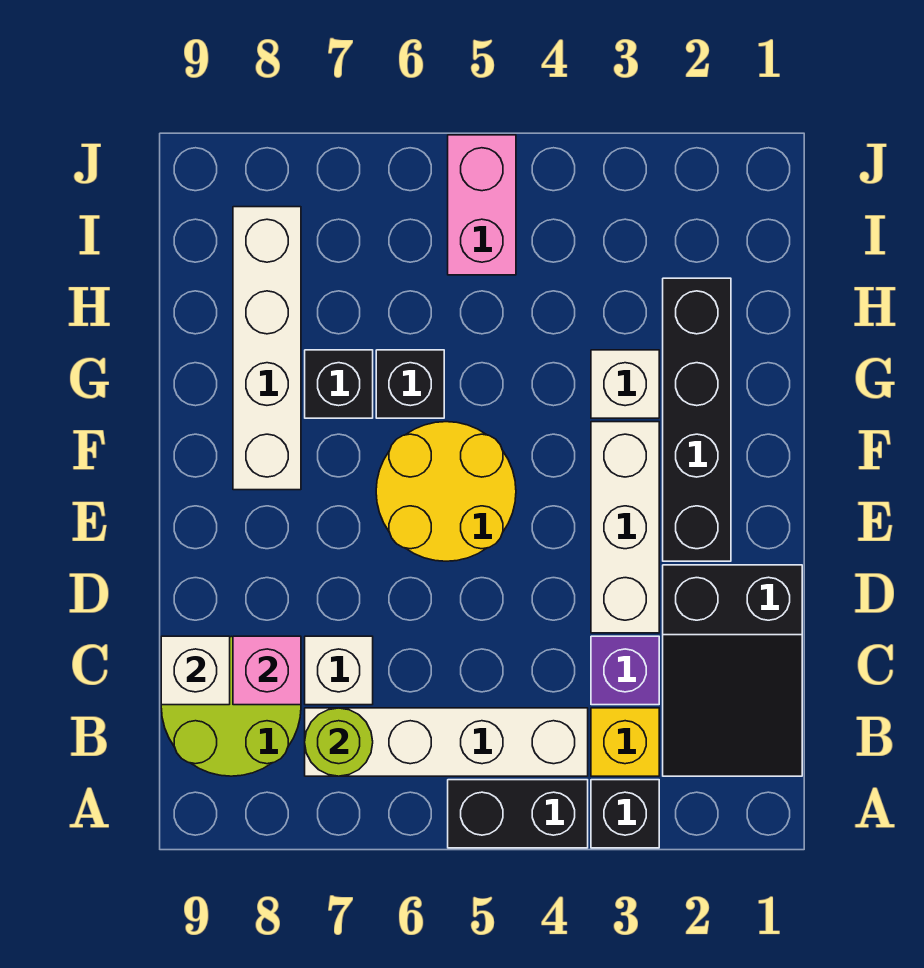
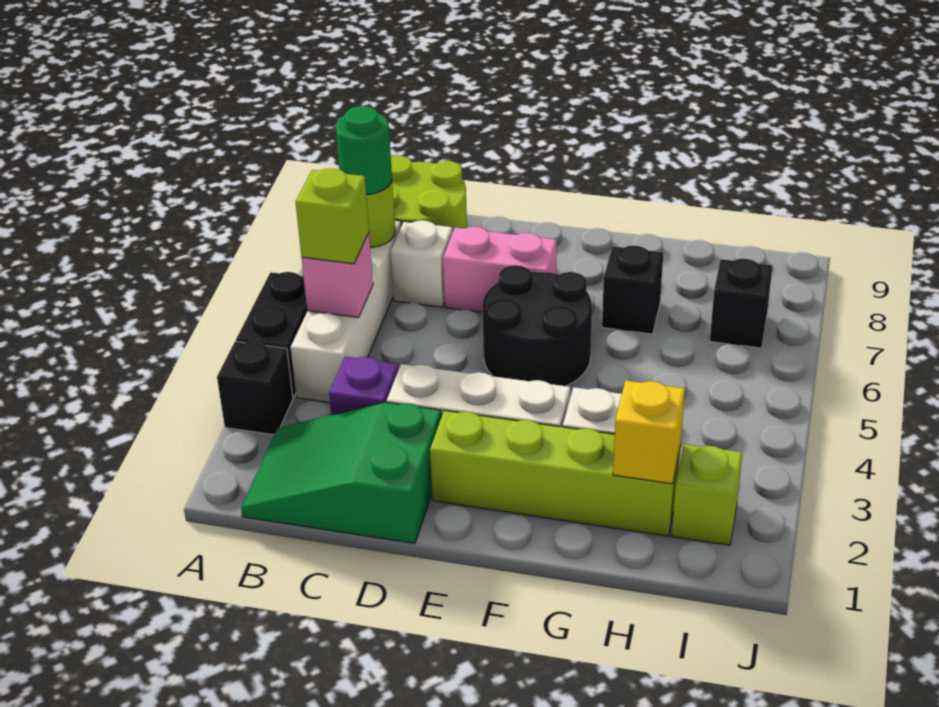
black slope B1:D2 level 1 top D -> green slope B1:D2 level 1 top D
yellow brick B3 level 1 -> yellow brick H2 level 2
none -> lime brick B5 level 3
none -> green round brick B7 level 3
pink brick C8 level 2 -> pink brick B5 level 2
white brick C9 level 2 -> none
black brick E2:H2 level 1 -> lime brick E2:H2 level 1
yellow round brick E5:F6 level 1 -> black round brick E5:F6 level 1
white brick F8:I8 level 1 -> none
black brick G6 level 1 -> black brick I7 level 1
none -> lime brick I2 level 1
pink brick I5:J5 level 1 -> pink brick D7:E7 level 1

